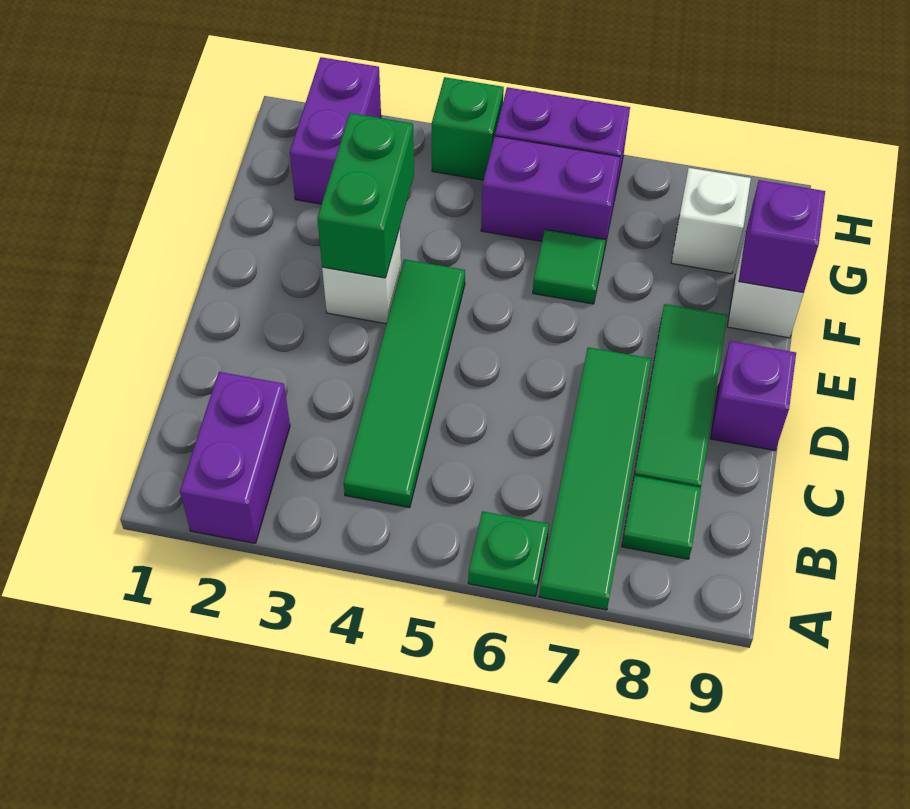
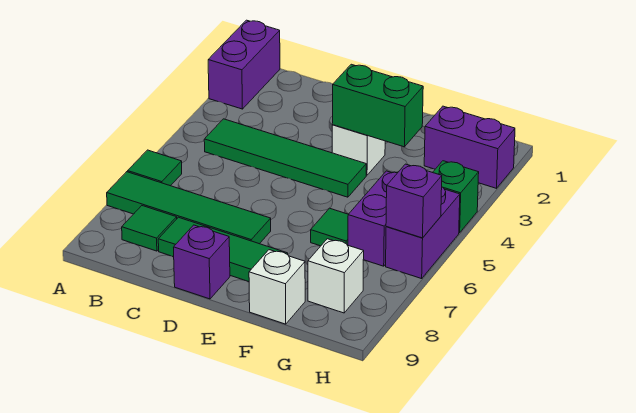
purple brick A2:B2 level 1 -> purple brick A1:A2 level 1
green plate A6 level 1 -> green tile A6 level 1
purple brick F9 level 2 -> purple brick H6 level 2

